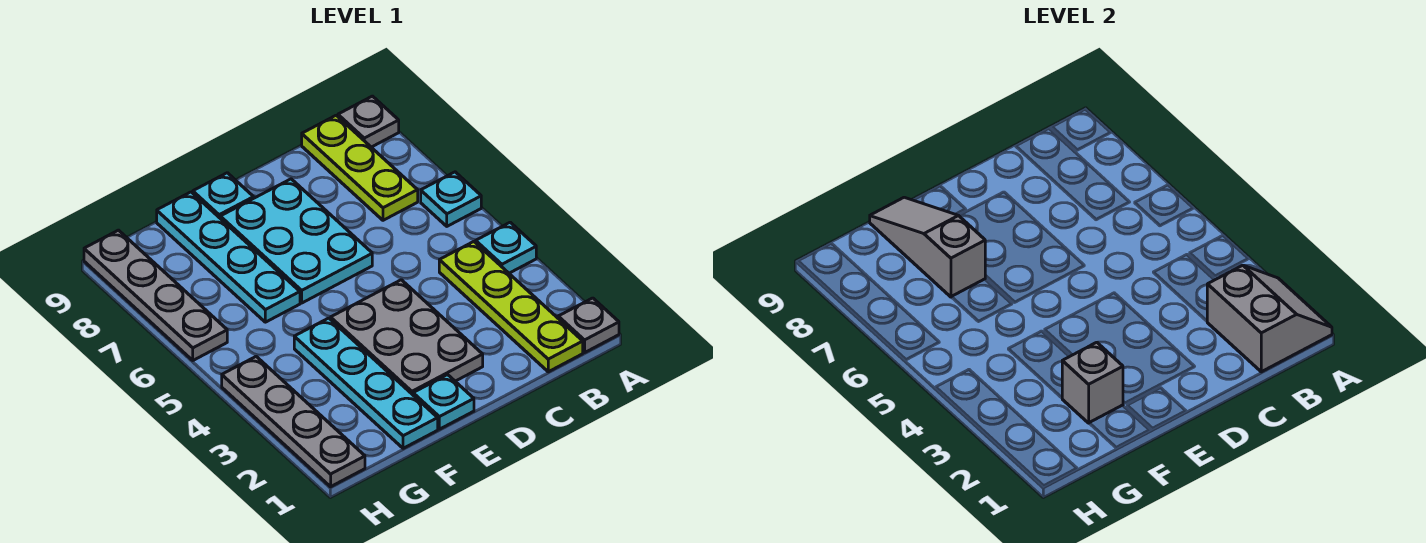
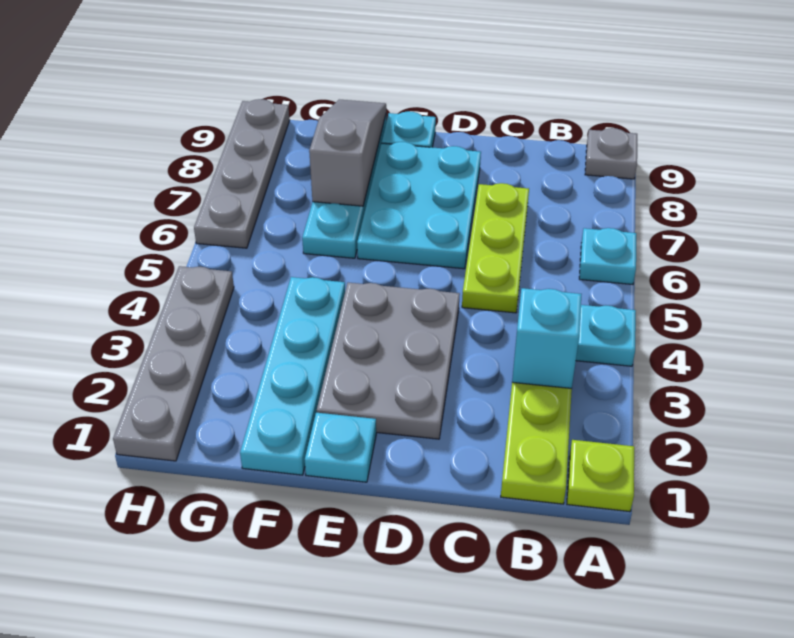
grey plate A1 level 1 -> lime plate A1 level 1
grey slope A1:B2 level 2 top B -> none
none -> cyan brick B3 level 2
lime plate B7:B9 level 1 -> lime plate C5:C7 level 1
grey brick F2 level 2 -> none

